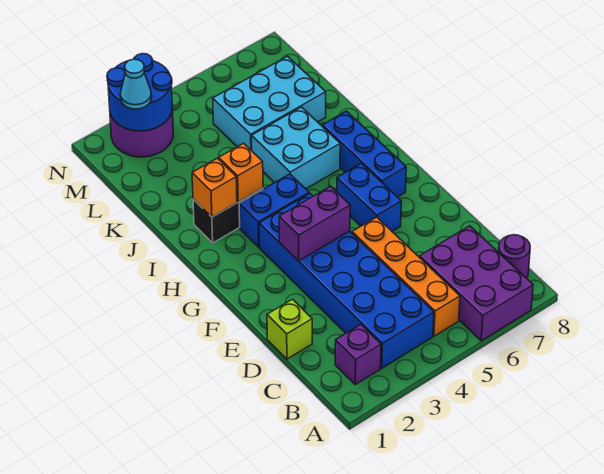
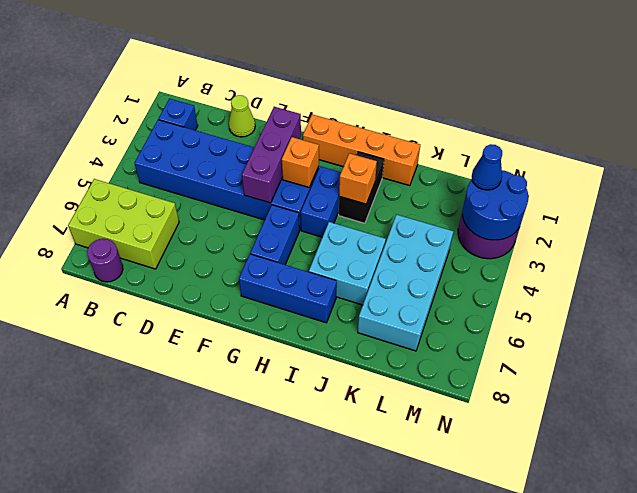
purple brick A6:C7 level 1 -> lime brick A6:C7 level 1
purple brick B2 level 1 -> blue brick B2 level 1
orange brick B5:E5 level 1 -> orange brick G1:J1 level 1
lime brick D1 level 1 -> lime cone D1 level 1
purple brick F3:F4 level 2 -> purple brick F2:F4 level 2
blue brick F6:G6 level 1 -> blue brick G5:G6 level 1
orange brick I2 level 2 -> orange brick G3 level 2
cyan brick K5:L7 level 1 -> cyan brick K4:L7 level 1
cyan cone M2 level 3 -> blue cone M2 level 3

